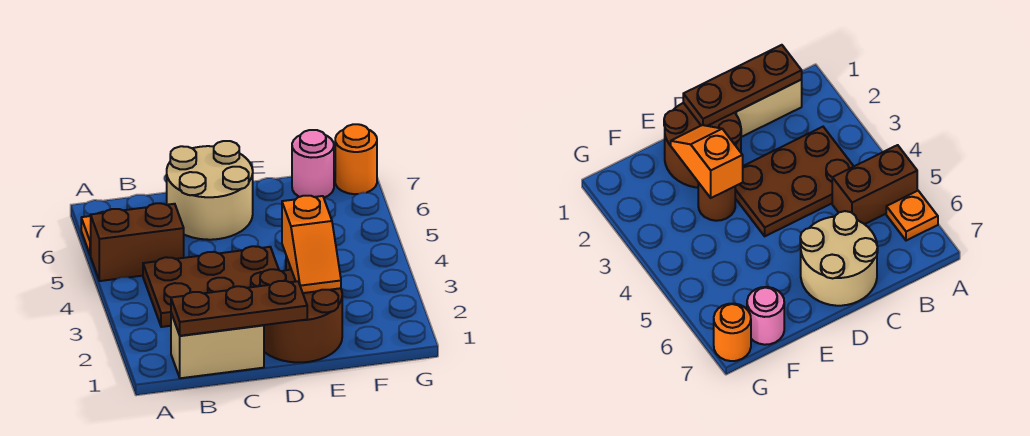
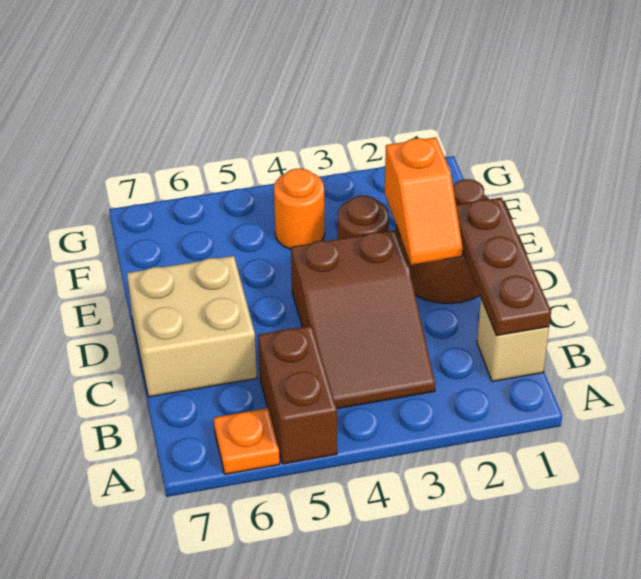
tan brick B1:C1 level 1 -> tan brick B1 level 1
brown plate B3:D4 level 1 -> brown slope B3:D4 level 1 top D
tan round brick C6:D7 level 1 -> tan brick C6:D7 level 1
orange slope E2:E3 level 2 top 3 -> orange slope D2:E2 level 2 top E
pink round brick F7 level 1 -> none
orange round brick G7 level 1 -> orange round brick F4 level 1

